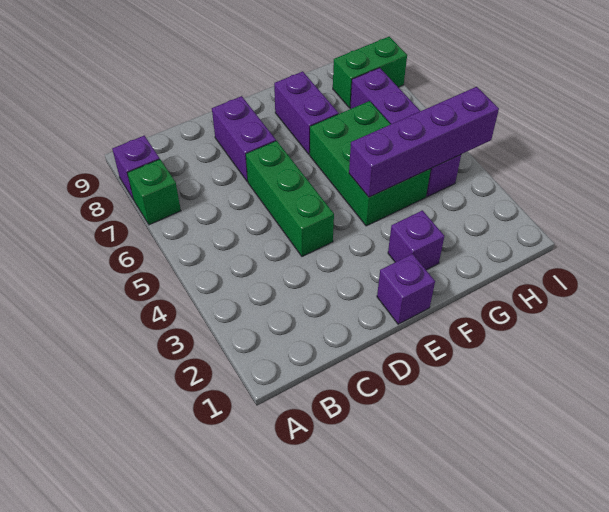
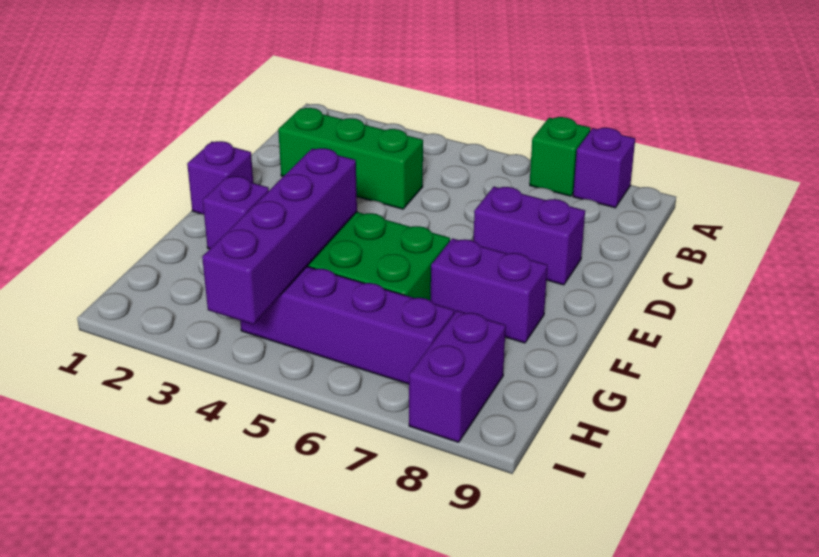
green brick D4:D6 level 1 -> green brick C2:C4 level 1
green brick H8:I8 level 1 -> purple brick H8:I8 level 1

